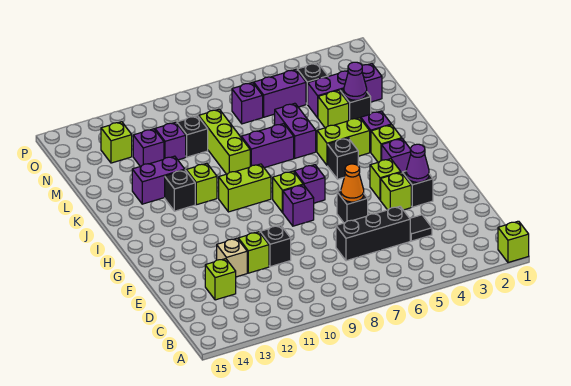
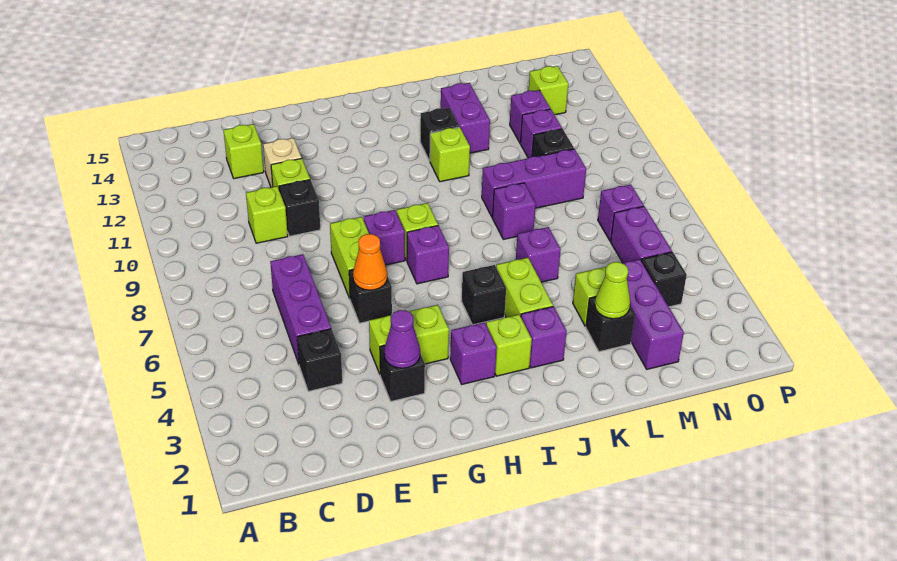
lime brick A1 level 1 -> lime brick D10 level 1
black tile D4 level 1 -> black brick D4 level 1
black brick D5:D7 level 1 -> purple brick D5:D7 level 1
lime brick I9:I10 level 1 -> lime brick F7:F8 level 1
purple brick K6:L6 level 1 -> purple brick K6 level 1
purple brick K7:K8 level 1 -> purple brick K8 level 1
lime brick K9:M9 level 1 -> purple brick K9:M9 level 1
purple cone L3 level 2 -> lime cone L3 level 2

